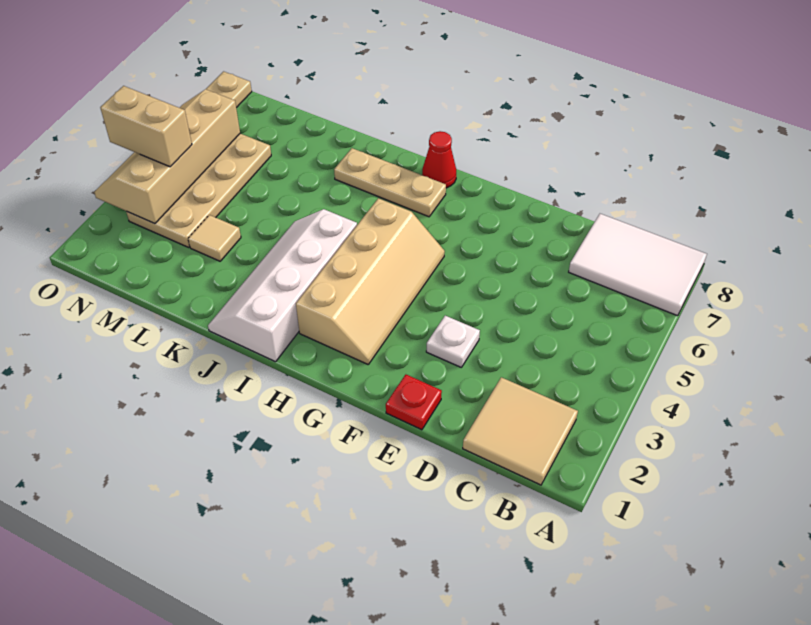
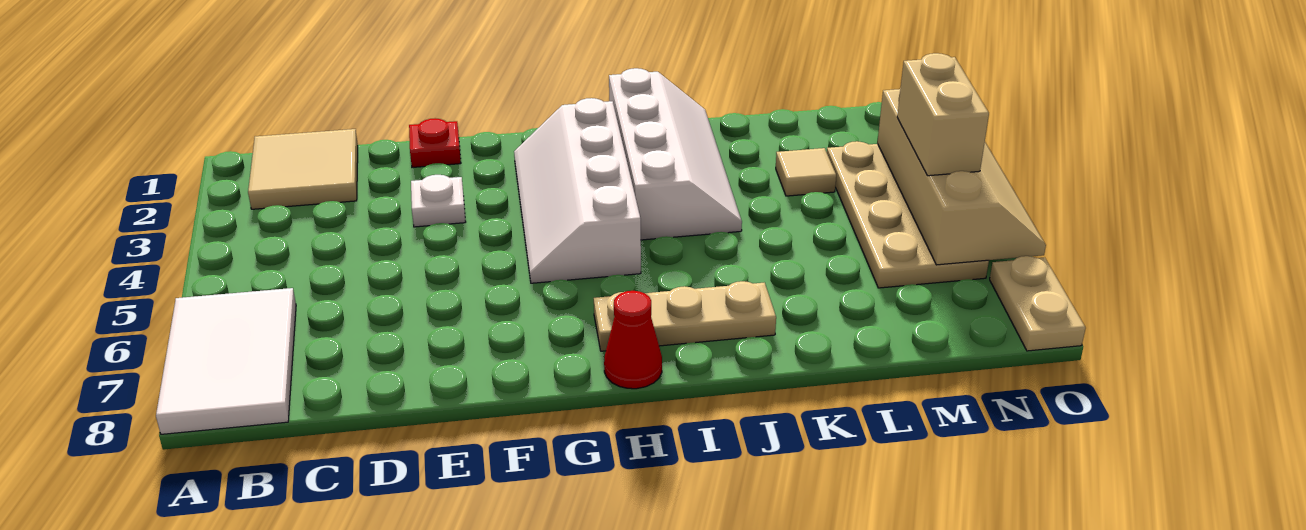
white tile A7:C8 level 1 -> white tile A6:B8 level 1
tan slope G2:H5 level 1 top H -> white slope G2:H5 level 1 top H
tan brick N4:O4 level 3 -> tan brick N4:N5 level 3

